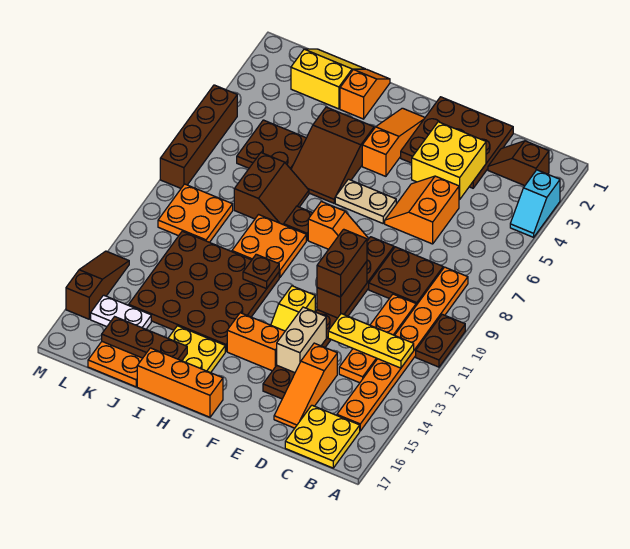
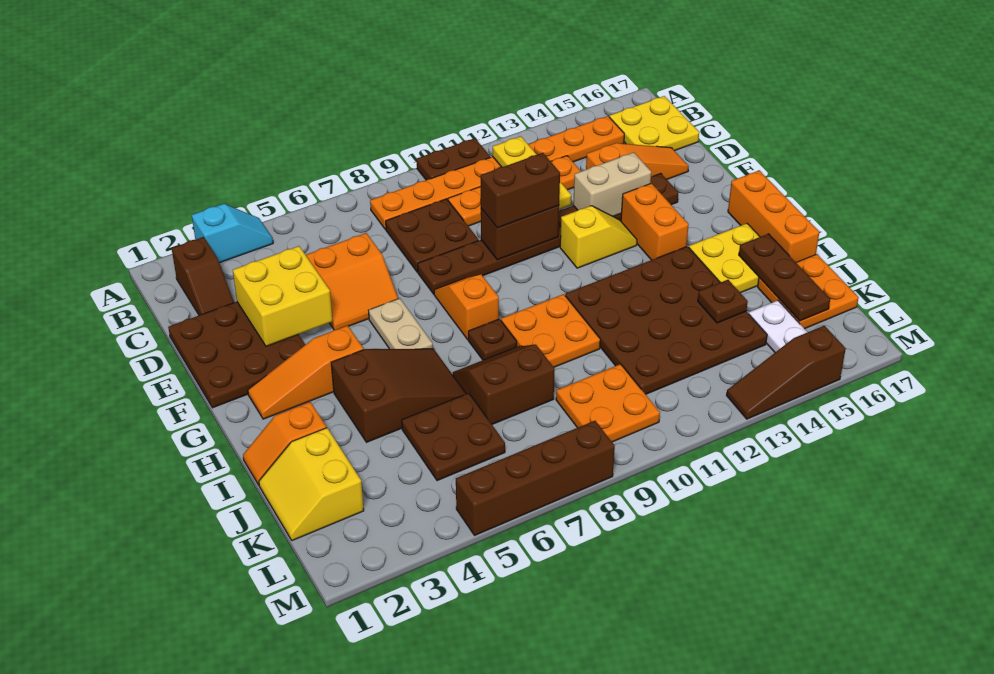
brown plate H11 level 2 -> brown plate J14 level 2

